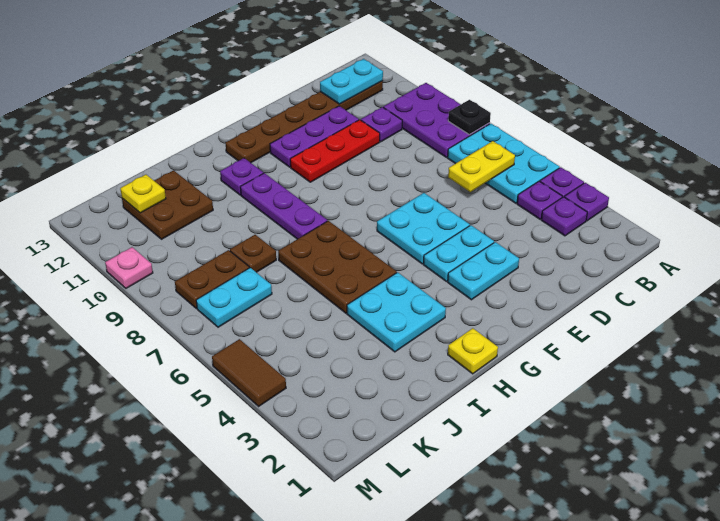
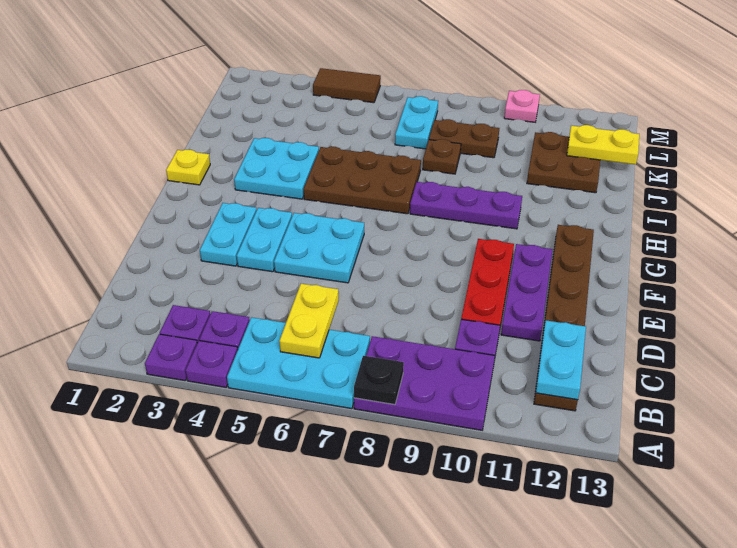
purple plate H11 level 1 -> none
brown plate K8:L8 level 1 -> brown plate K8:K9 level 1
yellow plate K12 level 2 -> yellow plate K12:K13 level 2

